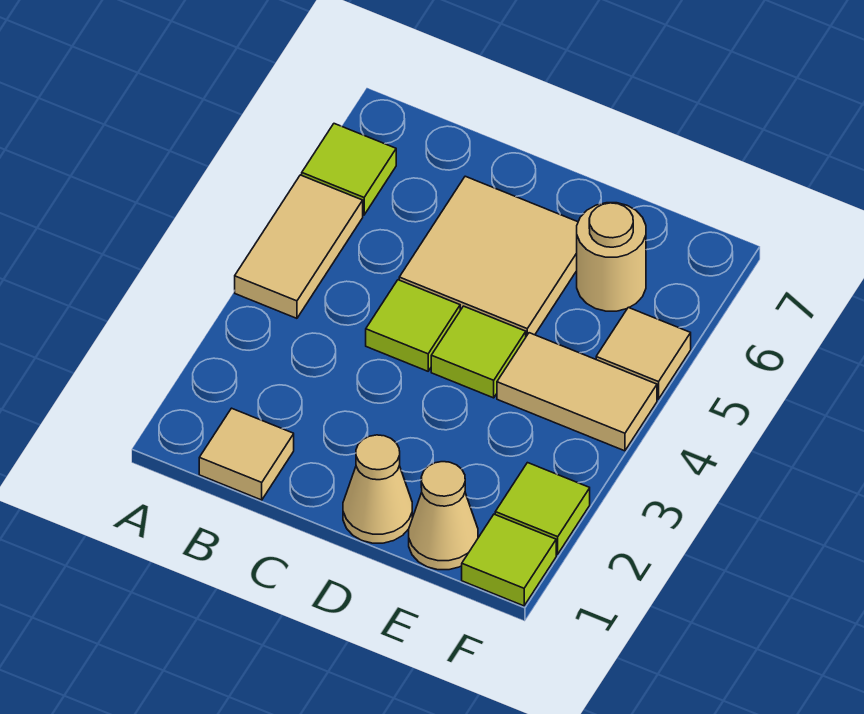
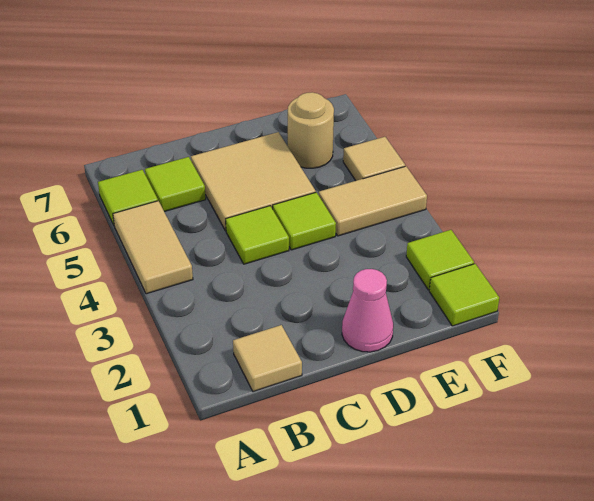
none -> lime tile B6 level 1
tan cone D1 level 1 -> pink cone D1 level 1
tan cone E1 level 1 -> none

